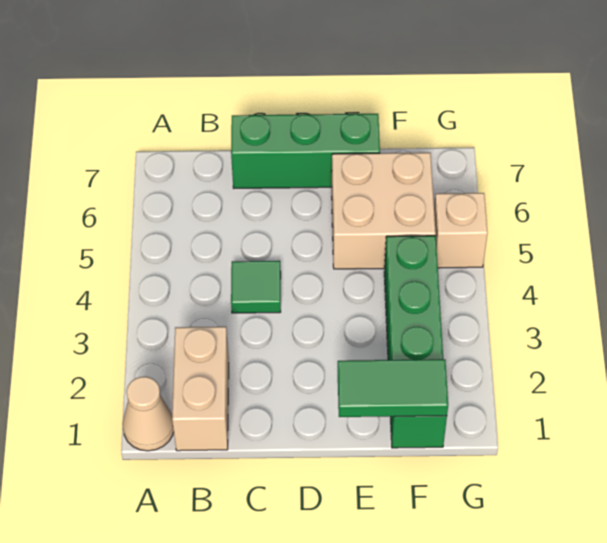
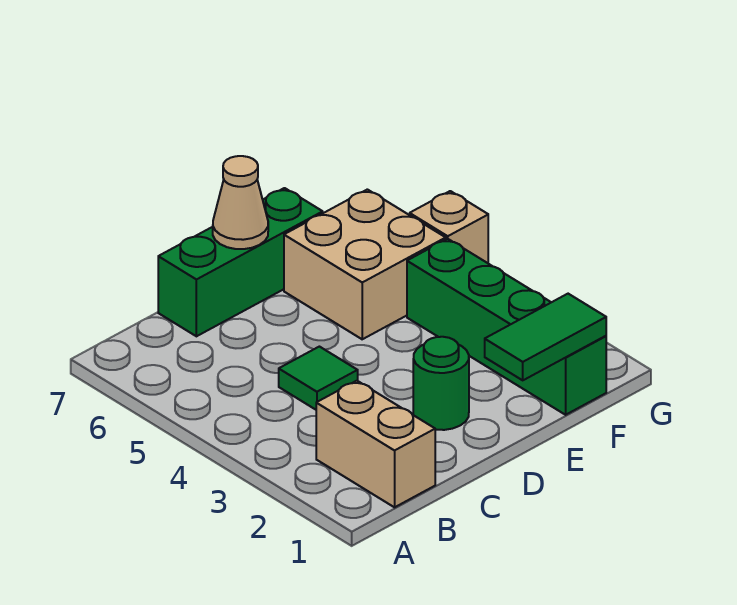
tan cone A1 level 1 -> tan cone D7 level 2
none -> green round brick D2 level 1

